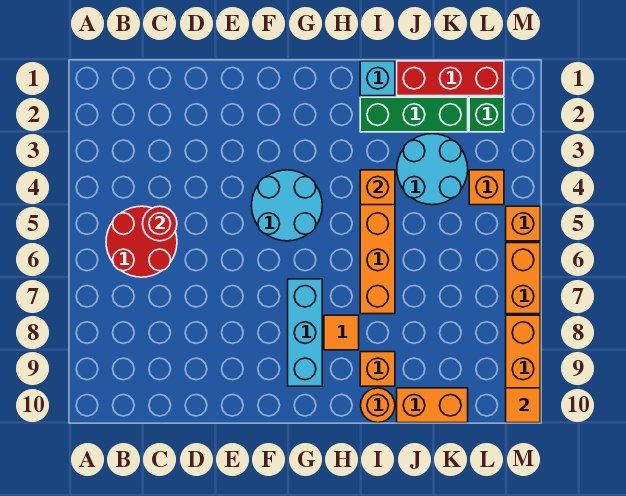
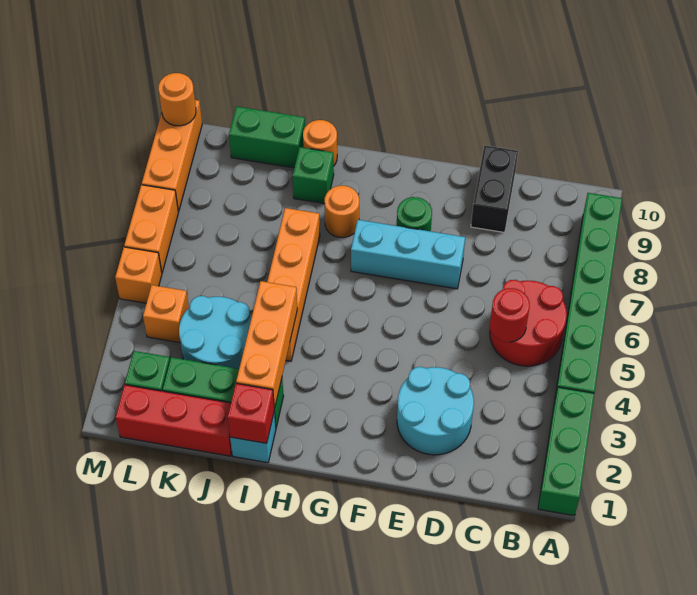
none -> green brick A1:A3 level 1
none -> green brick A4:A9 level 1
none -> black brick D9:D10 level 1
cyan round brick F4:G5 level 1 -> cyan round brick D2:E3 level 1
none -> green round brick F8 level 1
cyan brick G7:G9 level 1 -> cyan brick E7:G7 level 1
orange tile H8 level 1 -> orange round brick H8 level 1
none -> red brick I1 level 2
orange brick I4 level 2 -> orange brick I2:I4 level 2
orange brick I9 level 1 -> green brick I9 level 1
orange brick J10:K10 level 1 -> green brick J10:K10 level 1
orange tile M10 level 2 -> orange round brick M10 level 2

